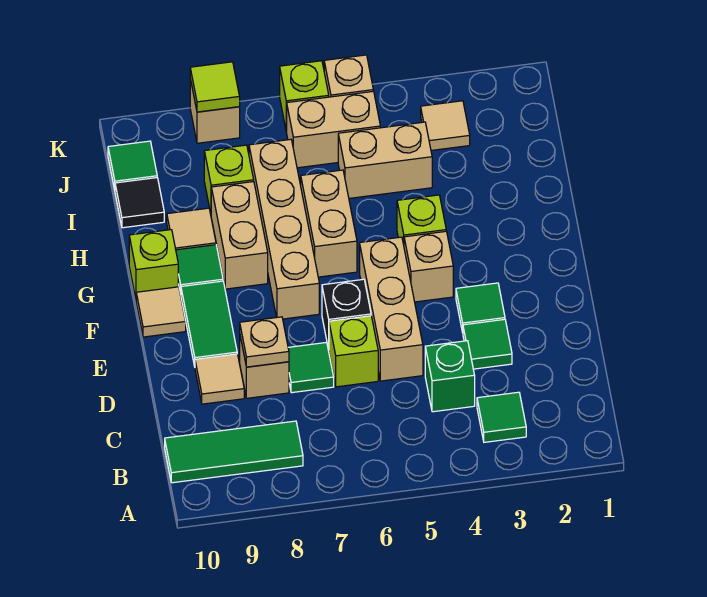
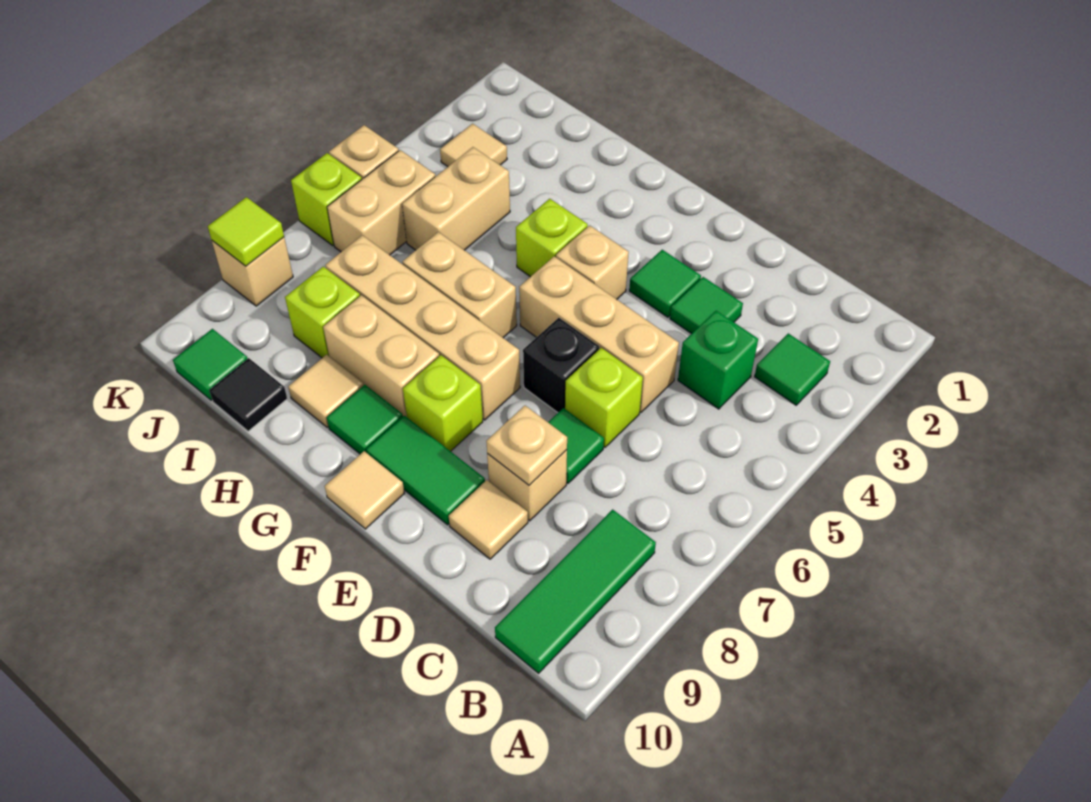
lime brick G10 level 1 -> lime brick F8 level 1

